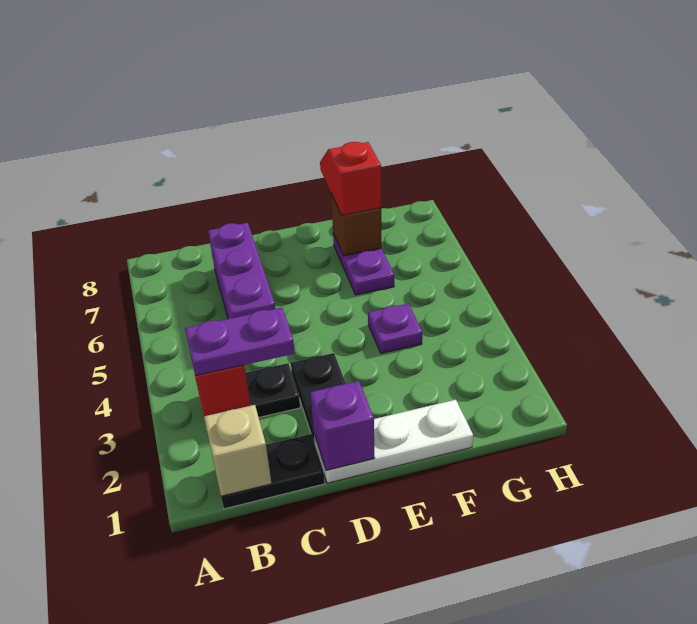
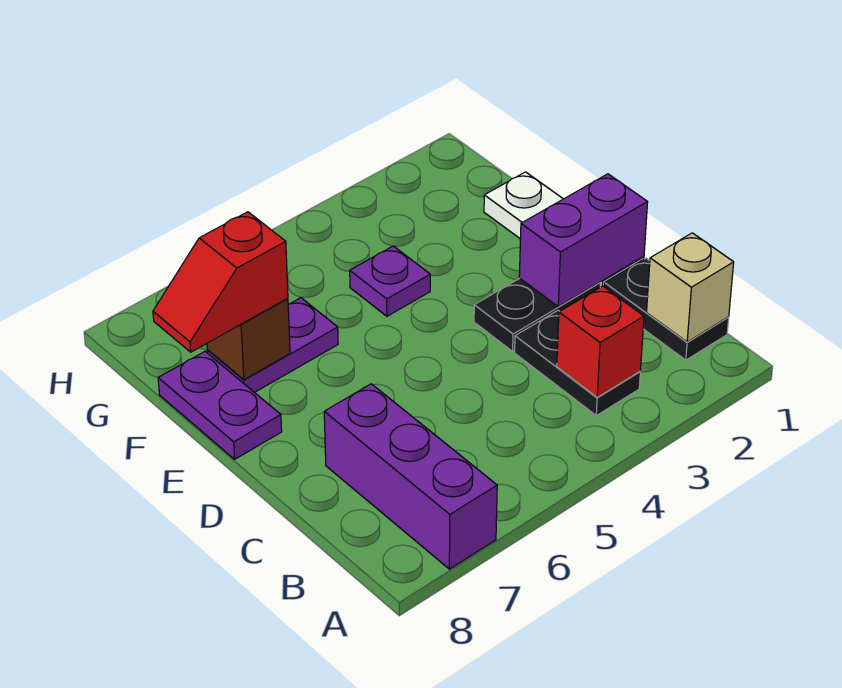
purple plate B3:C3 level 3 -> purple plate E8:F8 level 1
purple brick C5:C7 level 1 -> purple brick A7:C7 level 1
purple brick D1 level 2 -> purple brick D1:D2 level 2

